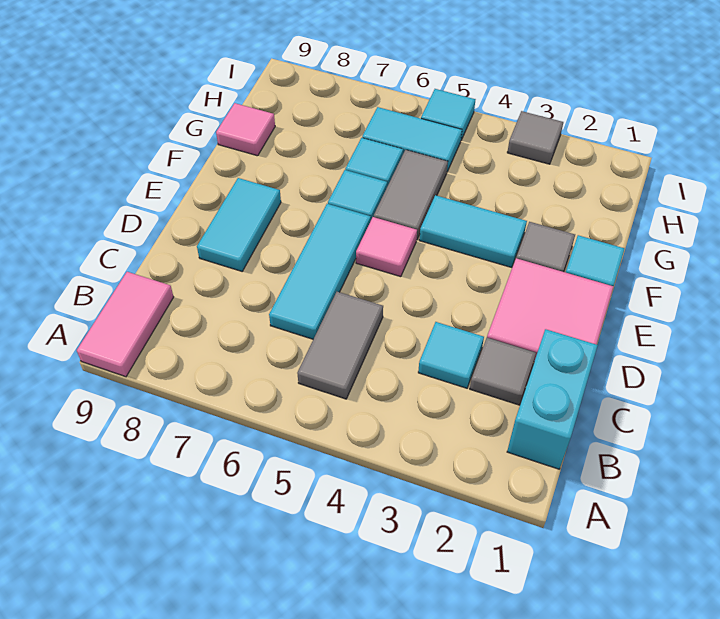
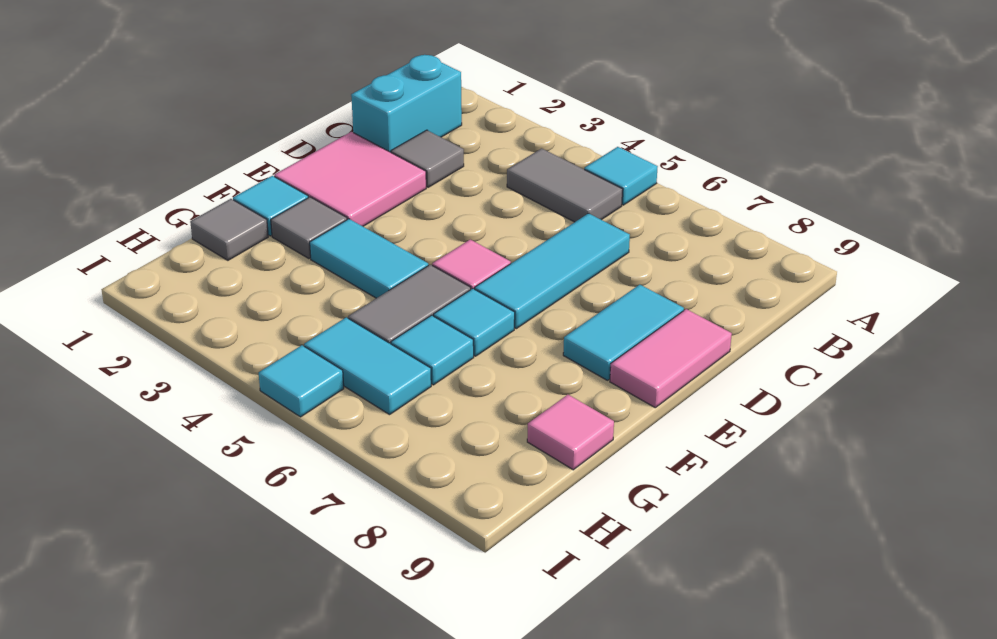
pink tile A9:B9 level 1 -> pink tile D9:E9 level 1
grey tile B5:C5 level 1 -> grey tile B4:B5 level 1
cyan tile C3 level 1 -> cyan tile A5 level 1
grey tile I3 level 1 -> grey tile G1 level 1

